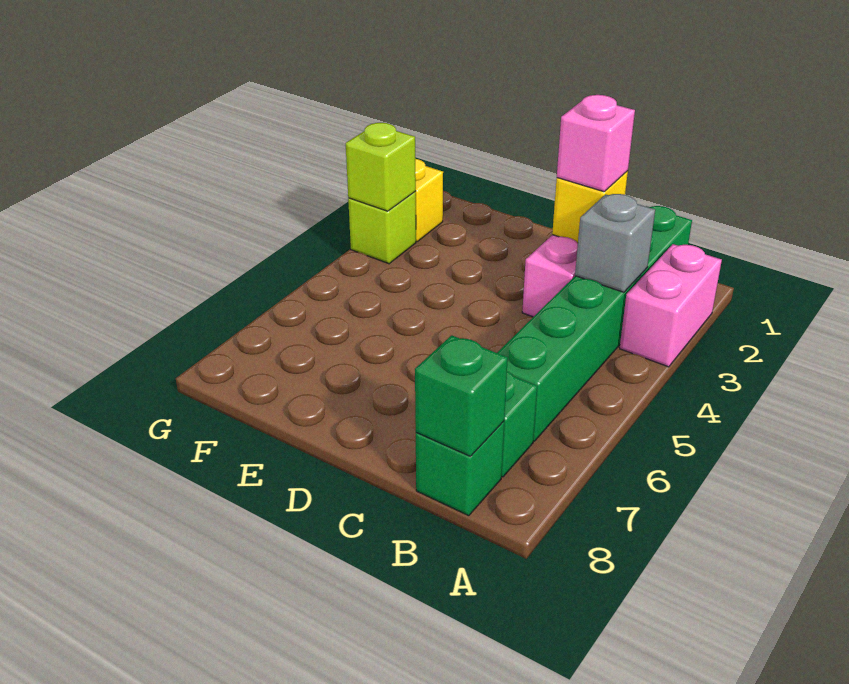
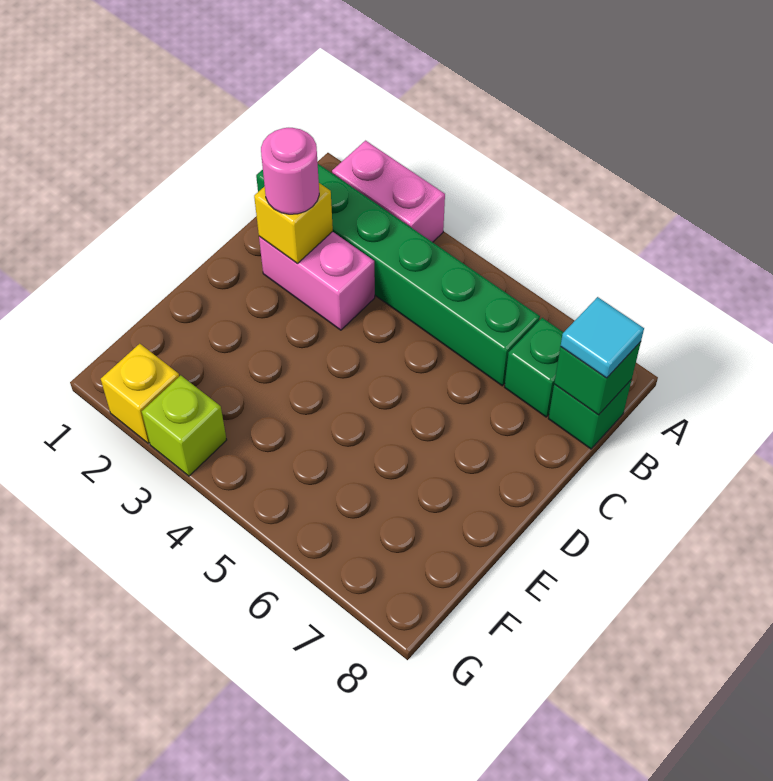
grey brick B3 level 2 -> none
none -> cyan tile B8 level 3
pink brick C2 level 3 -> pink round brick C2 level 3
lime brick G3 level 2 -> none

